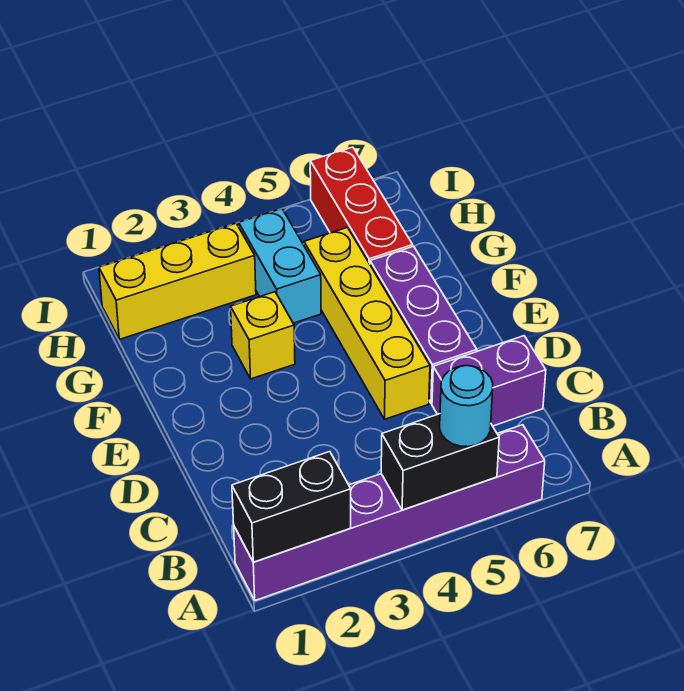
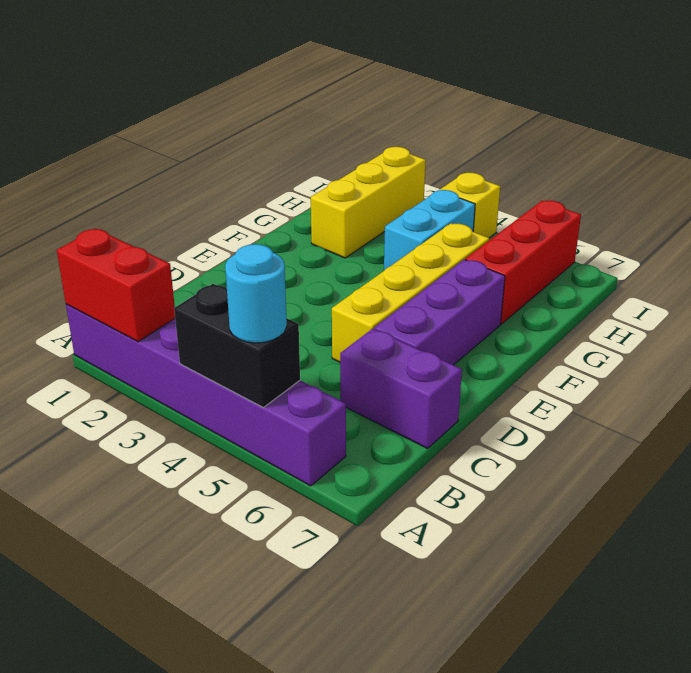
black brick A1:A2 level 2 -> red brick A1:A2 level 2
yellow brick F3 level 1 -> yellow brick I4 level 1
yellow brick H1:H3 level 1 -> yellow brick G2:I2 level 1

